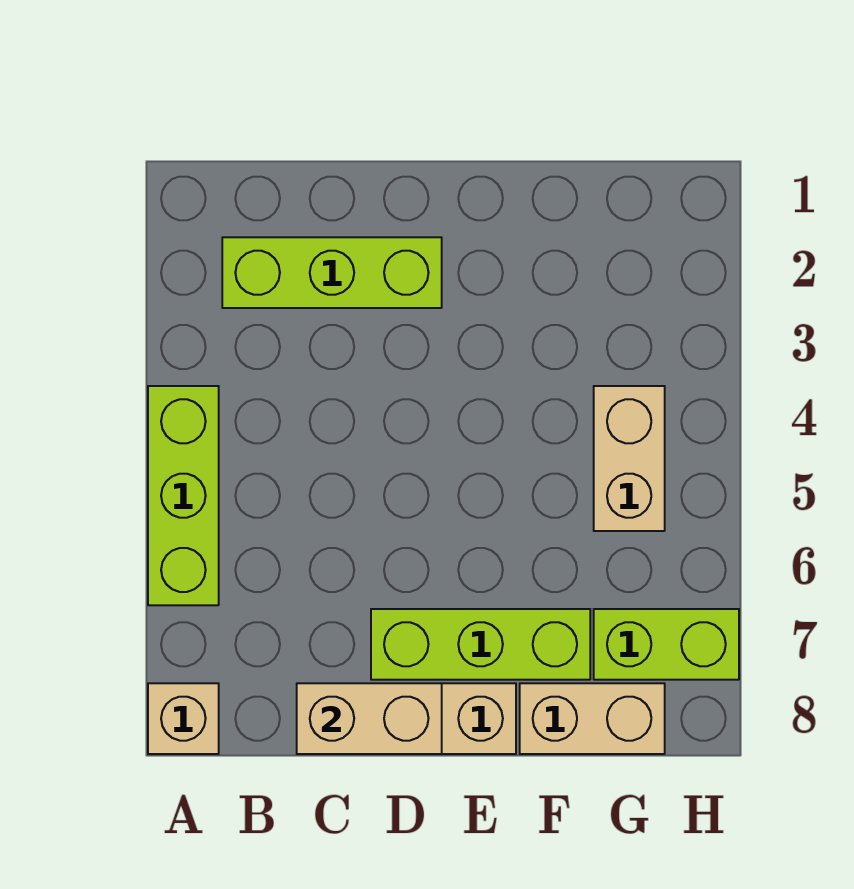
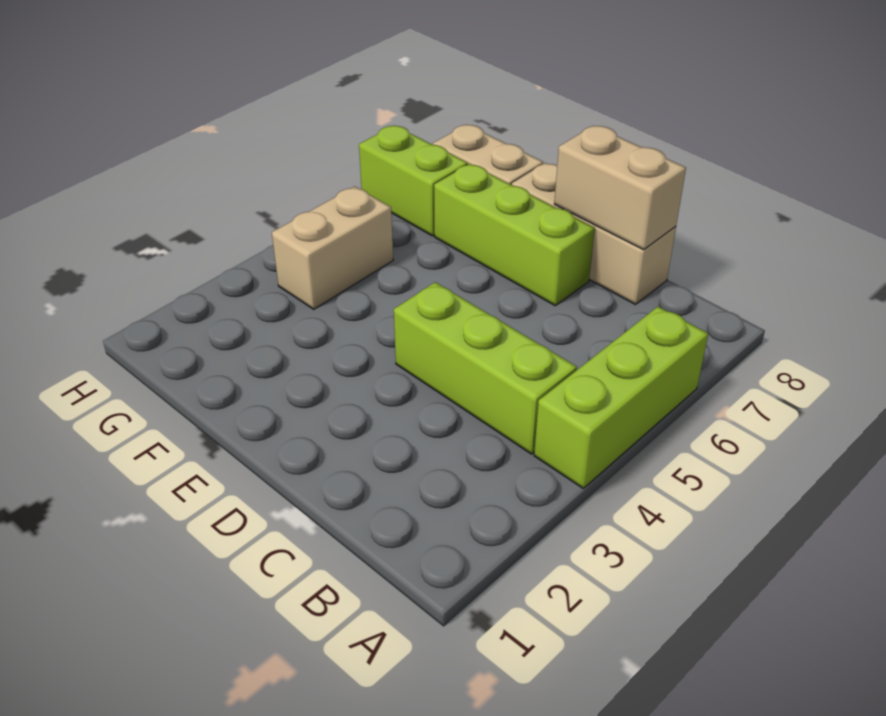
tan brick A8 level 1 -> none
lime brick B2:D2 level 1 -> lime brick B4:D4 level 1

